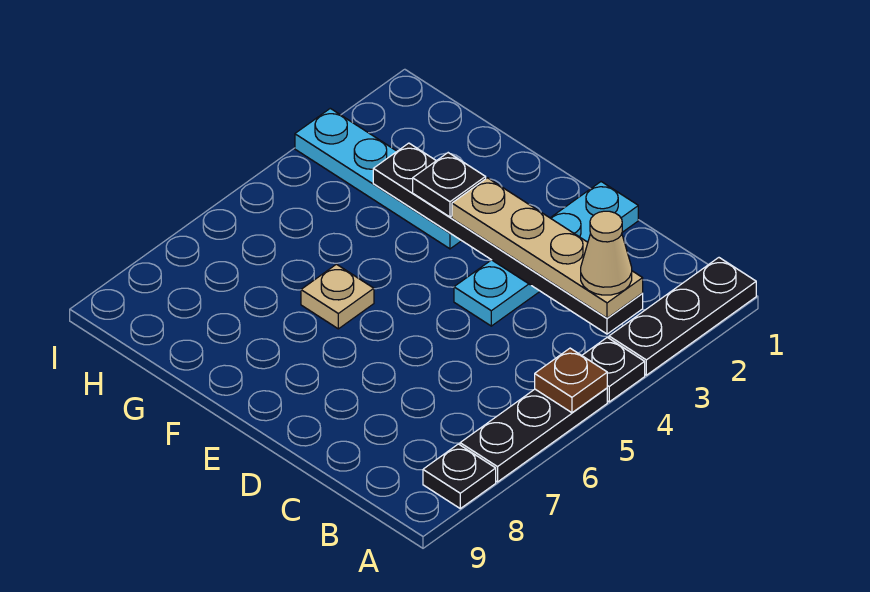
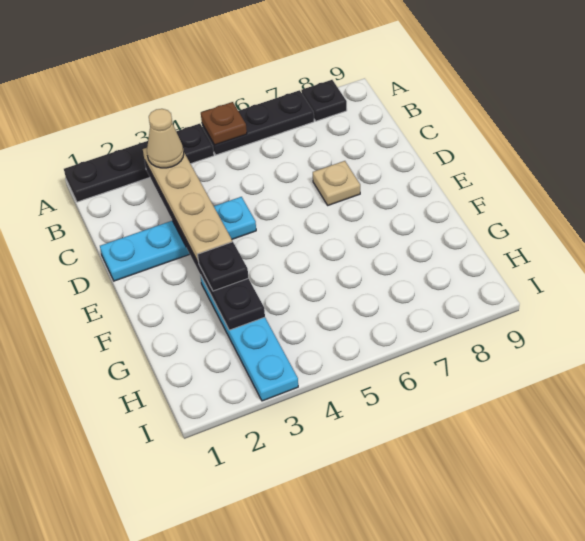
tan plate F6 level 1 -> tan plate D7 level 1

